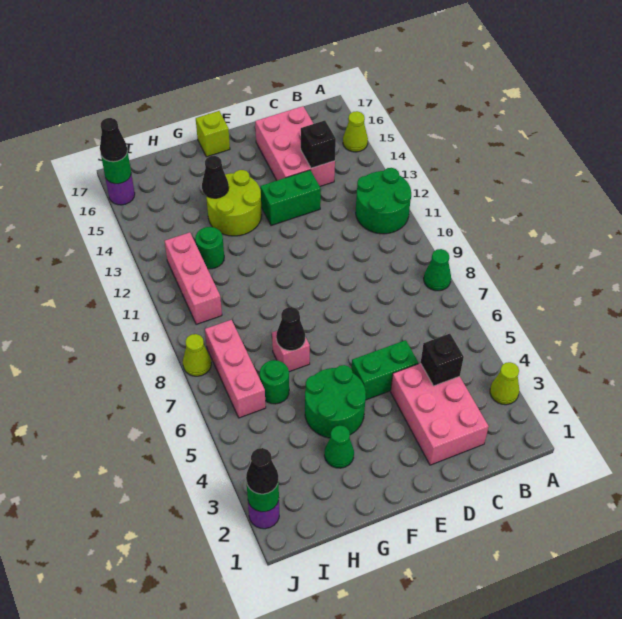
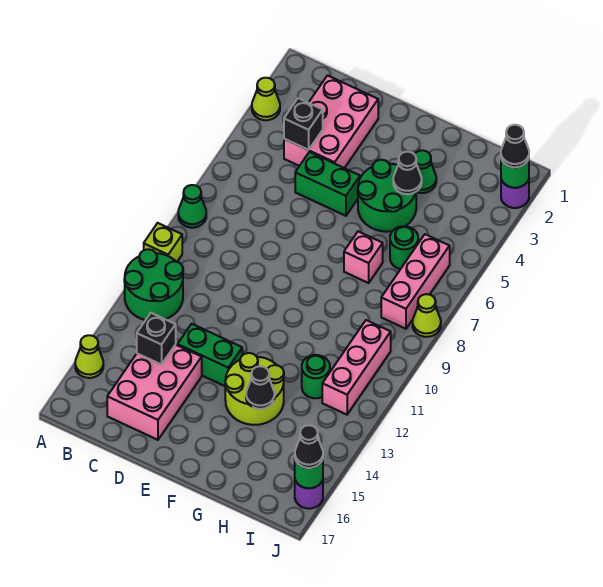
lime brick F17 level 1 -> lime brick A10 level 1
black cone G7 level 2 -> black cone G4 level 2

